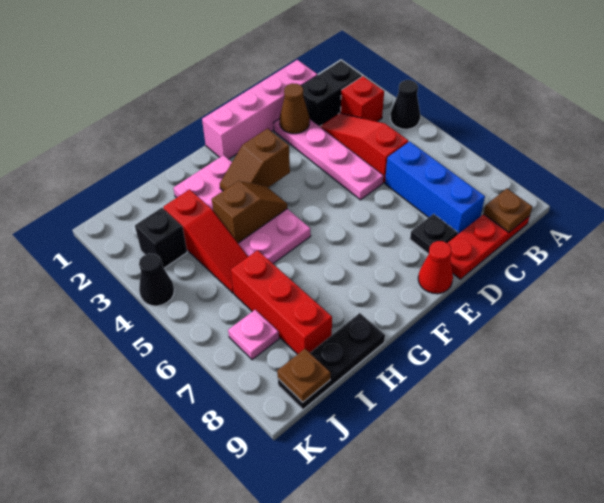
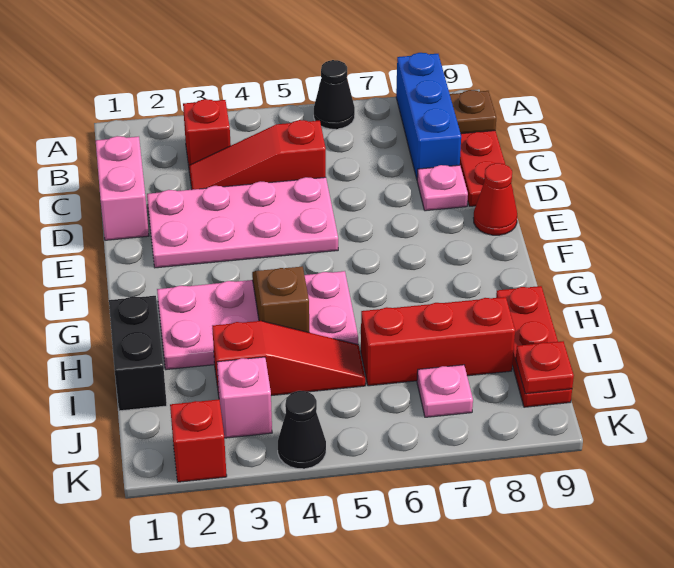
black cone A4 level 1 -> black cone A6 level 1
black brick B2:C2 level 1 -> black brick H1:I1 level 1
pink brick C1:F1 level 1 -> pink brick C1:D1 level 1
blue brick C6:C8 level 1 -> blue brick A8:C8 level 1
pink plate D2:D5 level 1 -> pink plate D2:E5 level 1
brown cone D2 level 2 -> none
black plate D8 level 1 -> pink plate D8 level 1
brown slope F3:G3 level 2 top F -> none
black plate H9:J9 level 1 -> red plate H9:J9 level 1
black brick J3 level 1 -> pink brick J3 level 1
brown plate J9 level 2 -> red plate J9 level 2
none -> red brick K2 level 1

